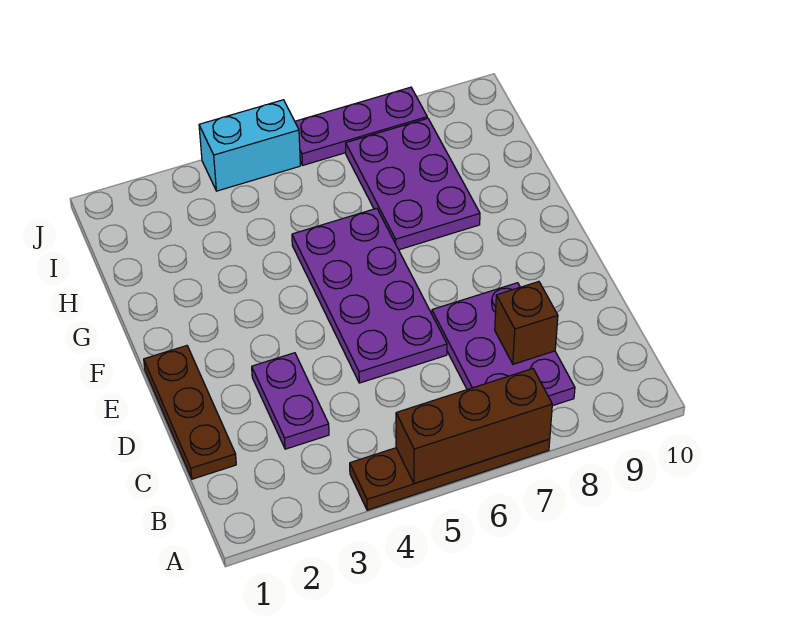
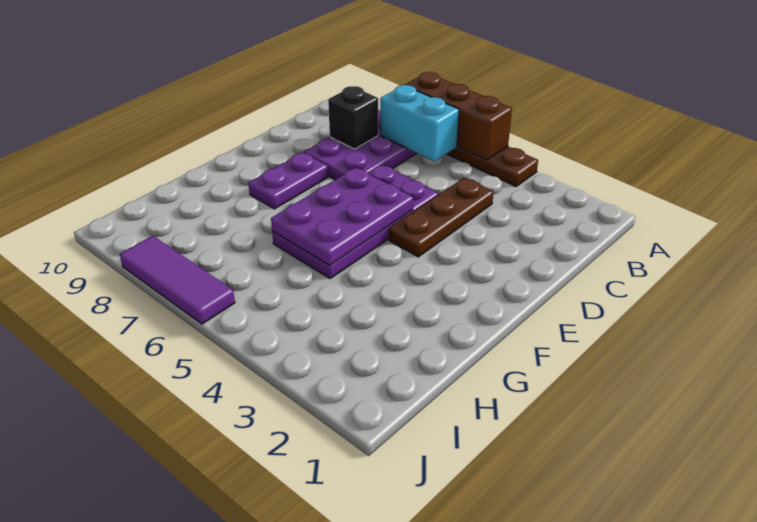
brown plate C1:E1 level 1 -> brown plate C4:E4 level 1
purple plate C3:D3 level 1 -> purple plate E8:F8 level 1
brown brick C8 level 2 -> black brick C8 level 2
purple plate G7:I8 level 1 -> purple plate E5:G6 level 2
cyan brick J4:J5 level 1 -> cyan brick B6:B7 level 2
purple plate J6:J8 level 1 -> purple tile J6:J8 level 1

